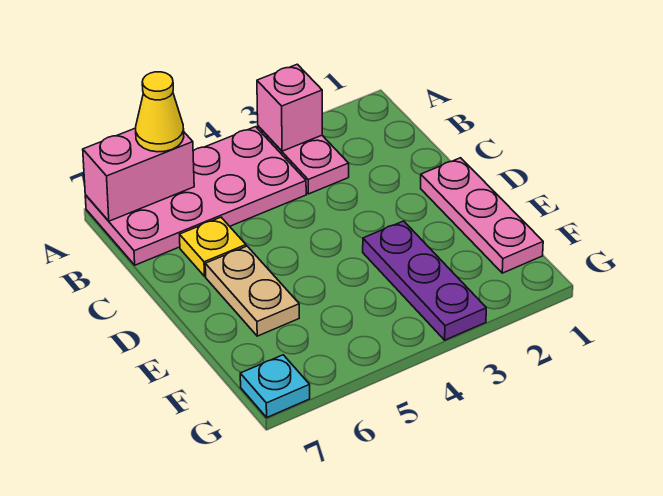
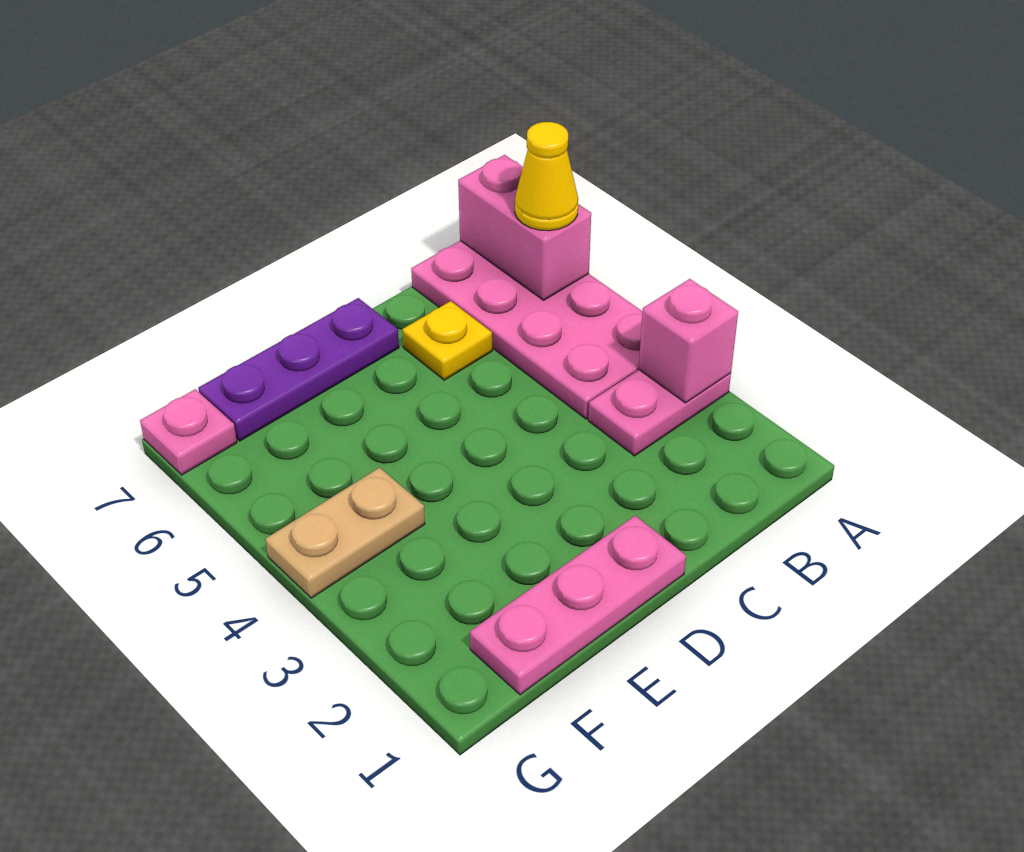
tan plate D6:E6 level 1 -> tan plate F4:G4 level 1
purple plate E3:G3 level 1 -> purple plate D7:F7 level 1
cyan plate G7 level 1 -> pink plate G7 level 1

